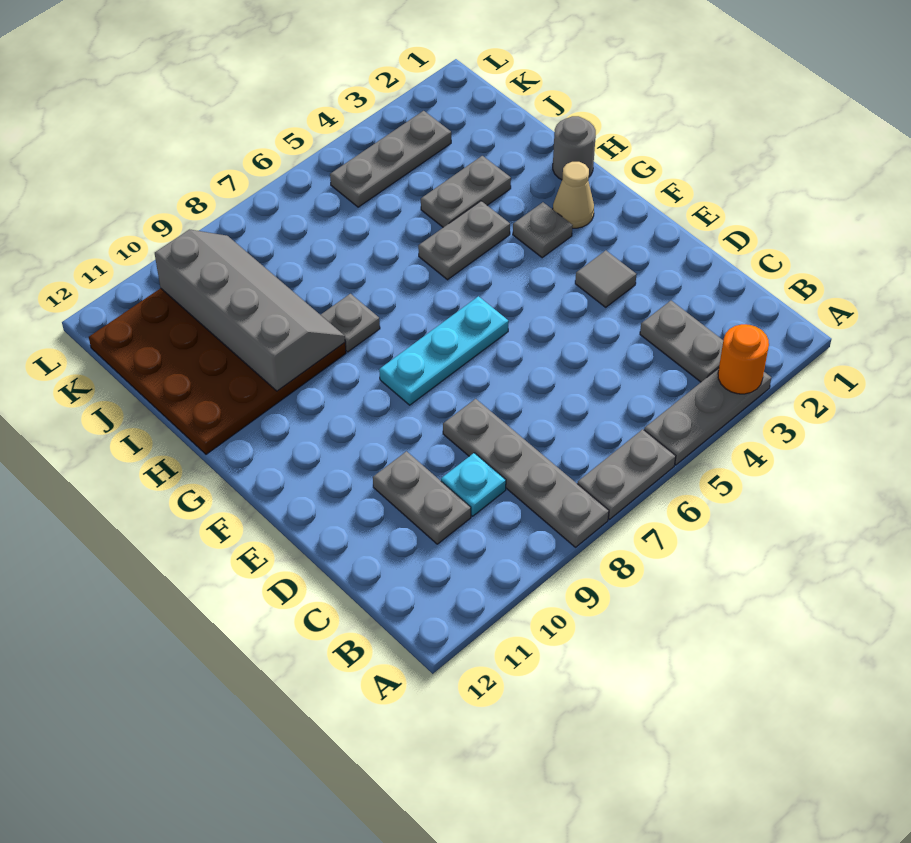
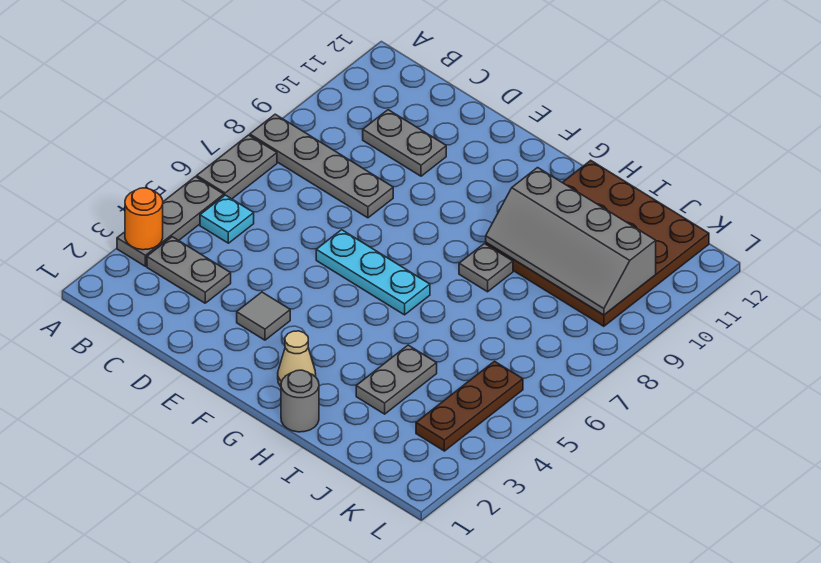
cyan plate C9 level 1 -> cyan plate B5 level 1
cyan plate F6:F8 level 1 -> cyan plate E6:G6 level 1
grey plate G3 level 1 -> none
grey plate H4:H5 level 1 -> none
grey plate K3:K5 level 1 -> brown plate K3:K5 level 1

